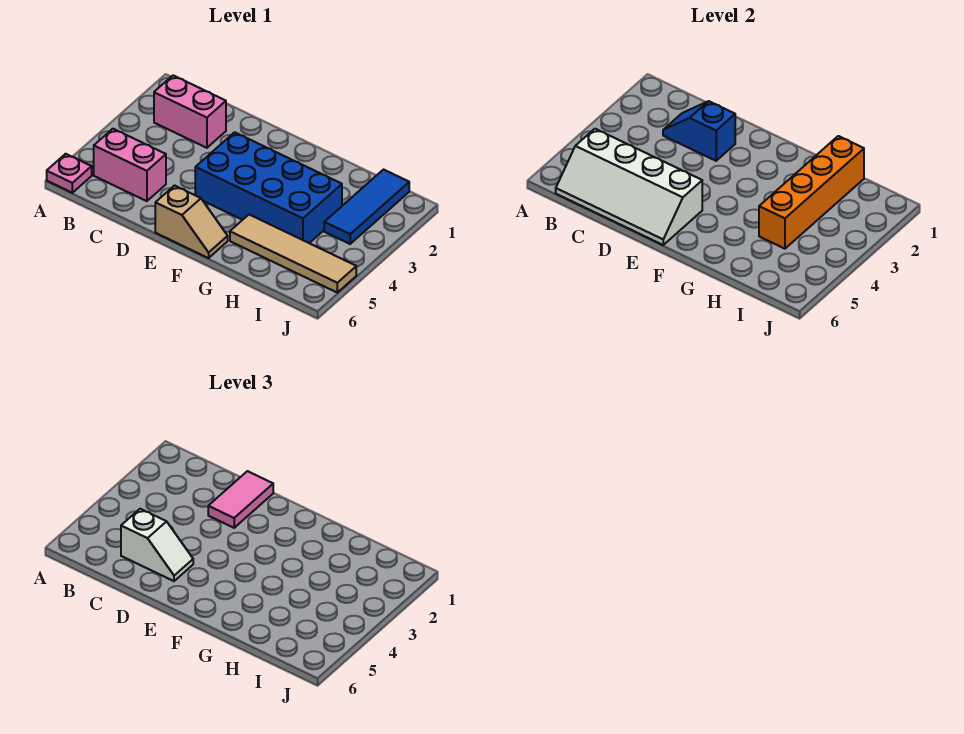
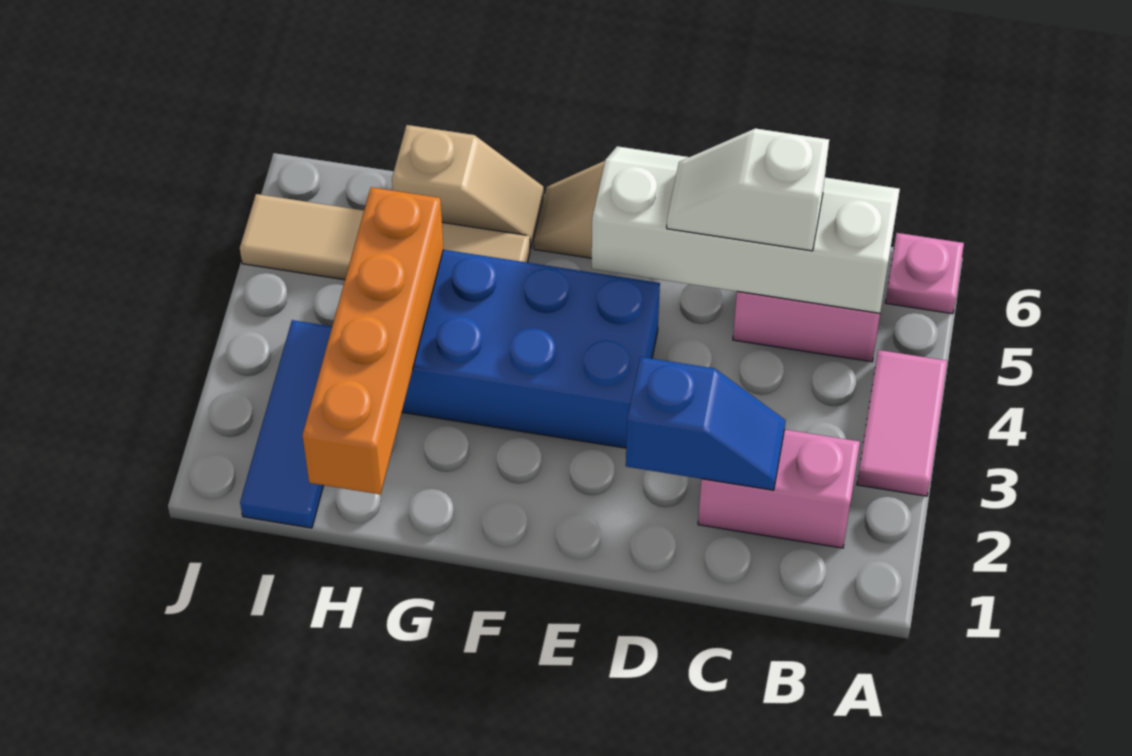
pink tile D1:D2 level 3 -> pink tile A3:A4 level 1
none -> tan slope G6:H6 level 1 top H

